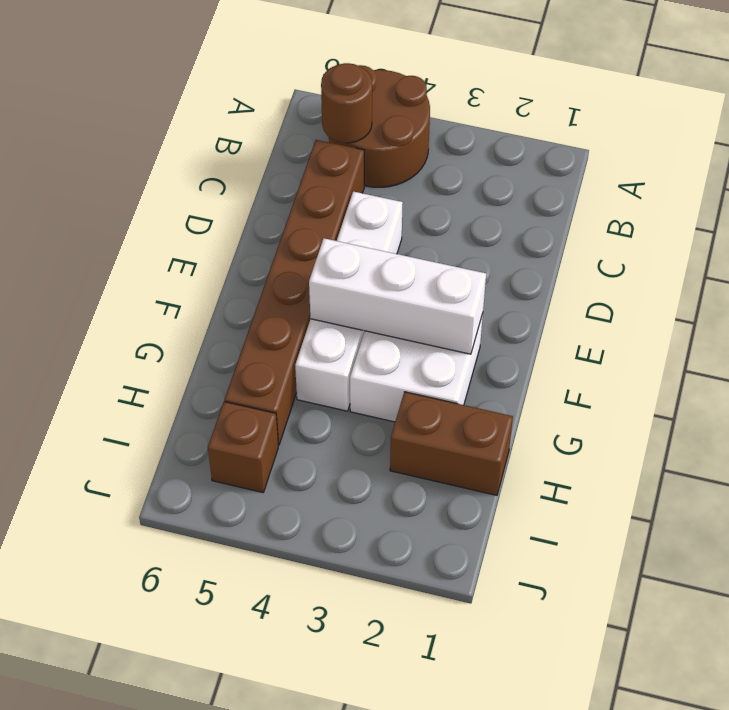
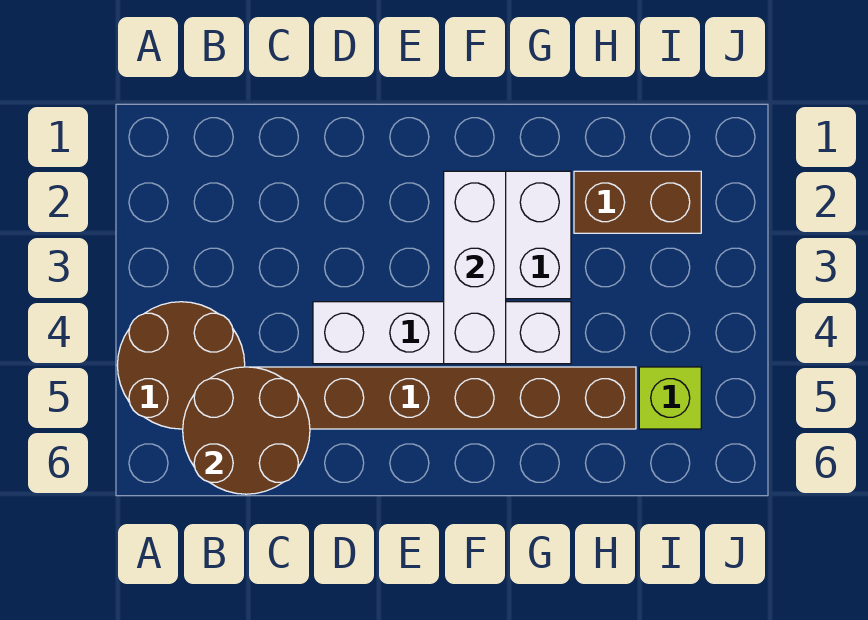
brown round brick B5 level 2 -> brown round brick B5:C6 level 2
brown brick H1:H2 level 1 -> brown brick H2:I2 level 1
brown brick I5 level 1 -> lime brick I5 level 1

